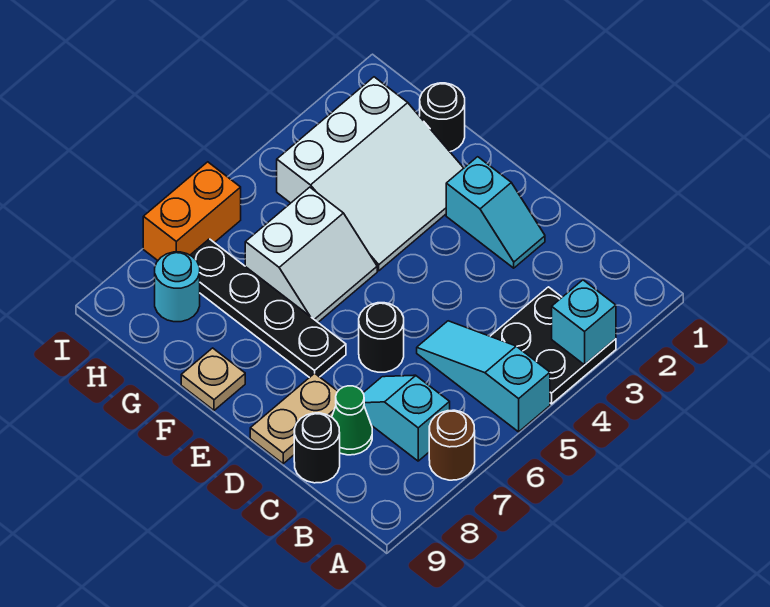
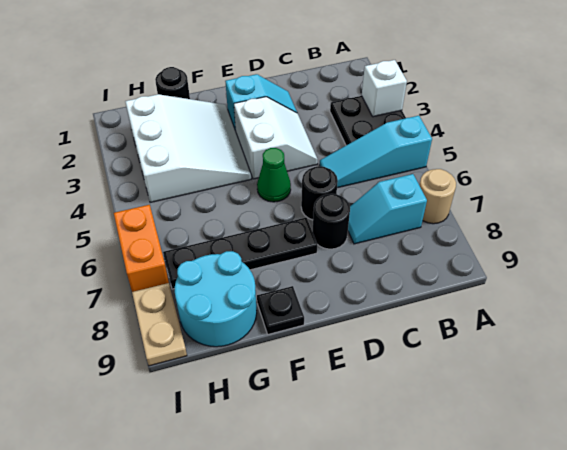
cyan brick A3 level 2 -> white brick A3 level 2
brown round brick A7 level 1 -> tan round brick A7 level 1
green cone C8 level 1 -> green cone E5 level 1
black round brick C9 level 1 -> black round brick D7 level 1
tan plate D8:D9 level 1 -> tan plate I8:I9 level 1
white slope F5:G6 level 1 top G -> white slope D3:E4 level 1 top E
tan plate F9 level 1 -> black plate F9 level 1
cyan round brick H8 level 1 -> cyan round brick G8:H9 level 1

